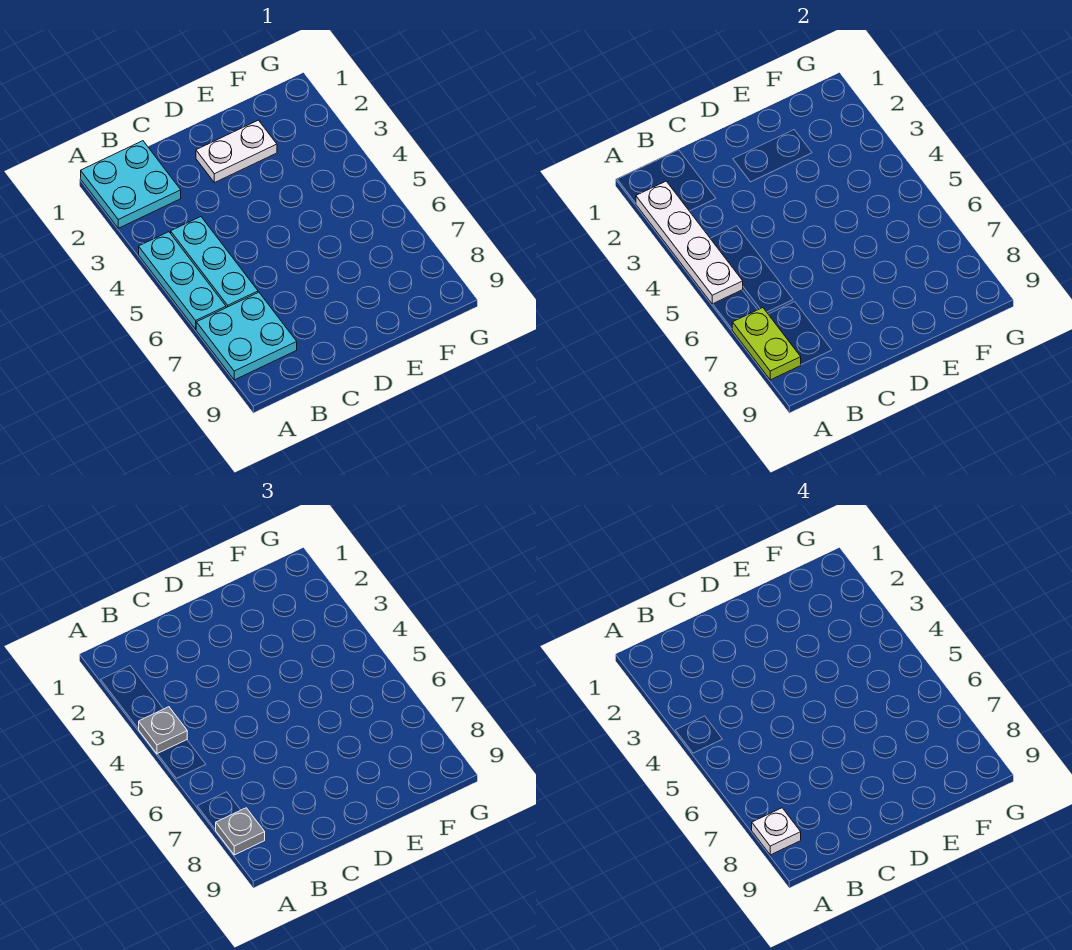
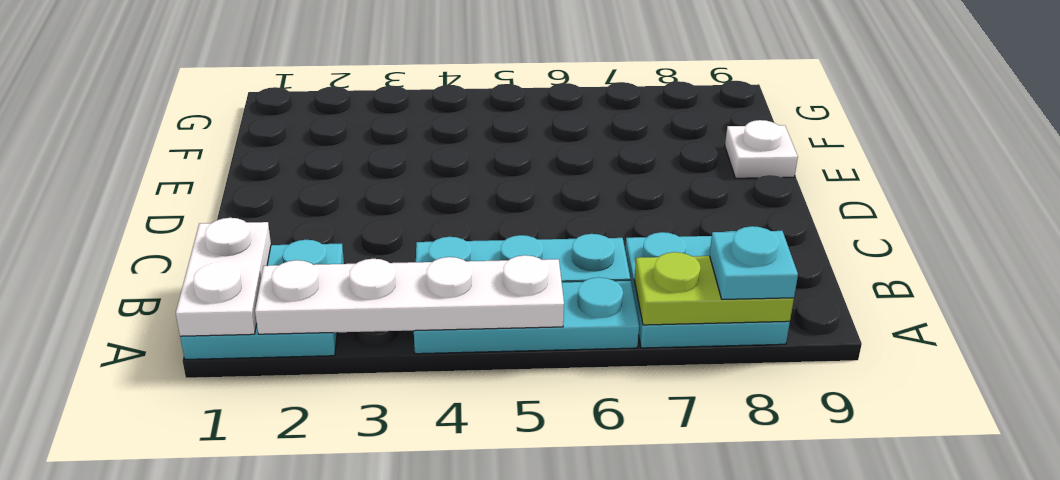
grey plate A4 level 3 -> none
grey plate A8 level 3 -> cyan plate A8 level 3
white plate A8 level 4 -> white plate E9 level 1
white plate D2:E2 level 1 -> white plate A1:B1 level 2

